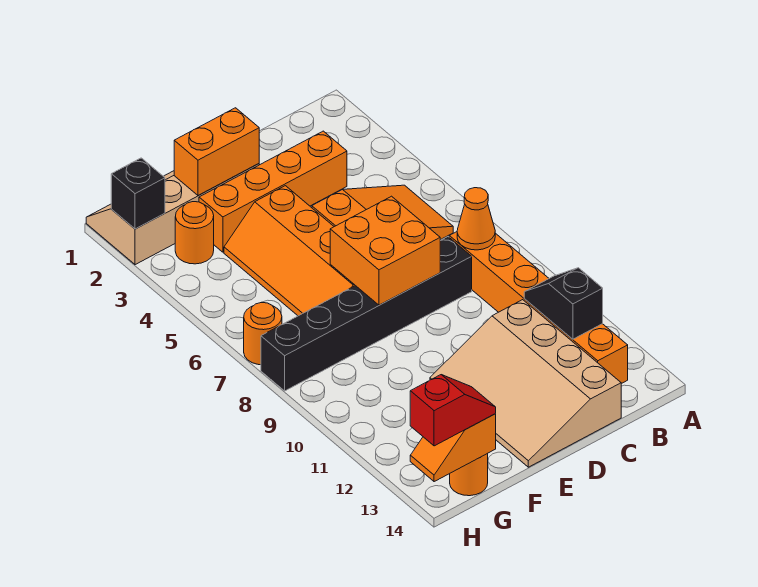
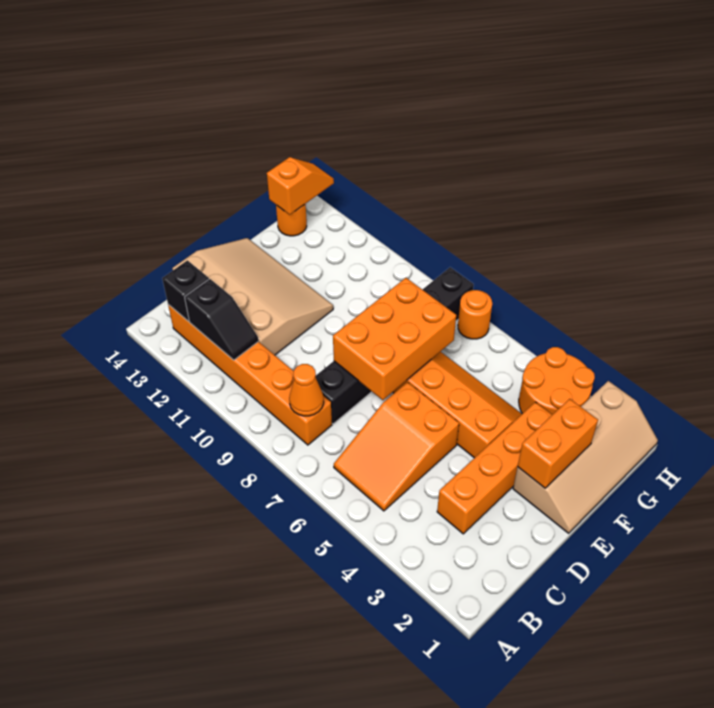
orange brick D7:E8 level 2 -> orange brick D7:F8 level 2
orange round brick G3 level 1 -> orange round brick G3:H4 level 1
red slope G14:H14 level 3 top H -> none
black brick H2 level 2 -> black brick B13 level 2

